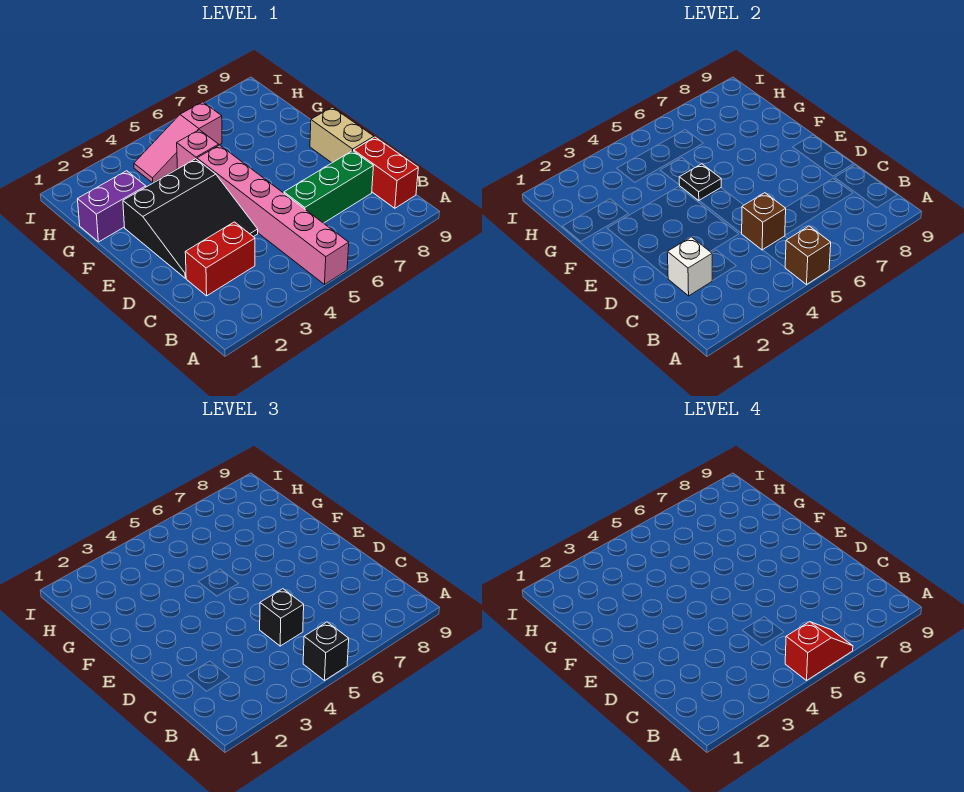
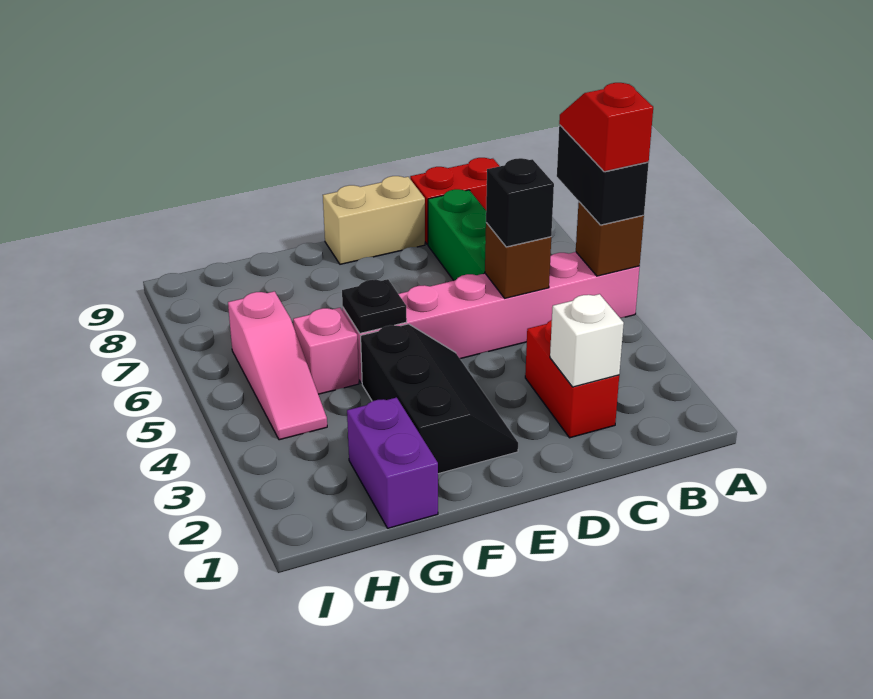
black brick A5 level 3 -> black brick A5:A6 level 3
black slope D2:F4 level 1 top F -> black slope E2:F4 level 1 top F

